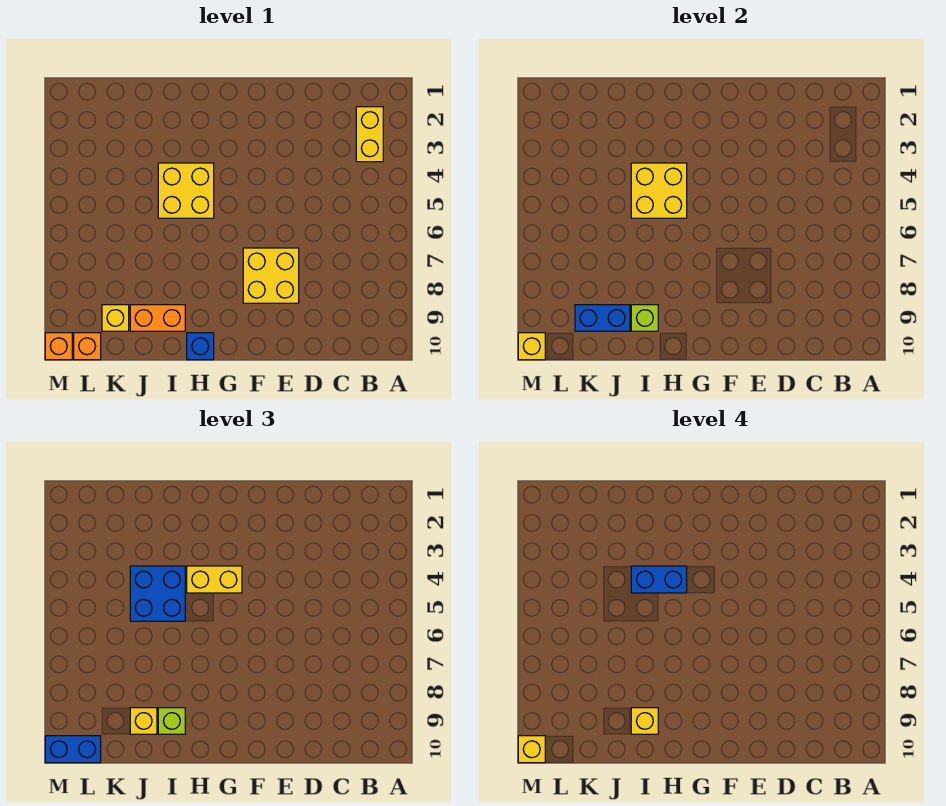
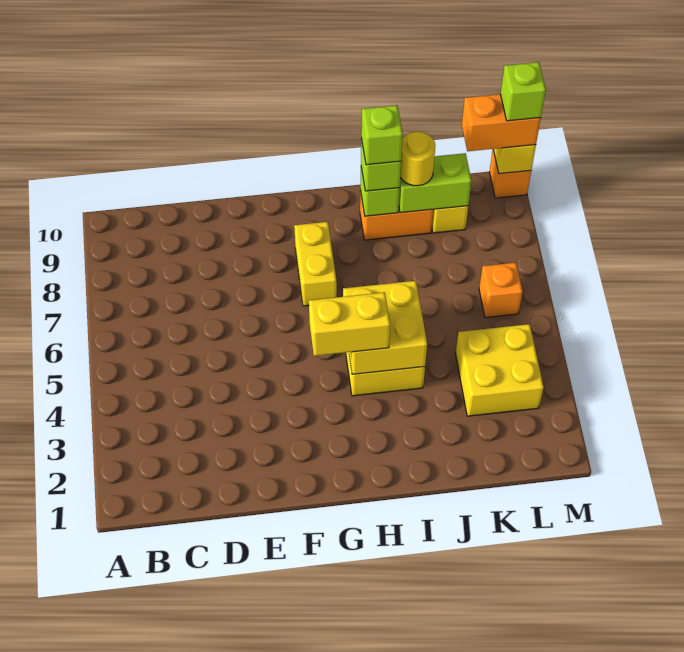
yellow brick B2:B3 level 1 -> yellow brick G7:G8 level 1
yellow brick E7:F8 level 1 -> yellow brick K3:L4 level 1
blue brick H4:I4 level 4 -> none
blue brick H10 level 1 -> none
blue brick I4:J5 level 3 -> none
yellow brick I9 level 4 -> lime brick I9 level 4
blue brick J9:K9 level 2 -> lime brick J9:K9 level 2
yellow brick J9 level 3 -> yellow round brick J9 level 3
orange brick L10 level 1 -> orange brick L6 level 1
blue brick L10:M10 level 3 -> orange brick L10:M10 level 3
yellow brick M10 level 4 -> lime brick M10 level 4

